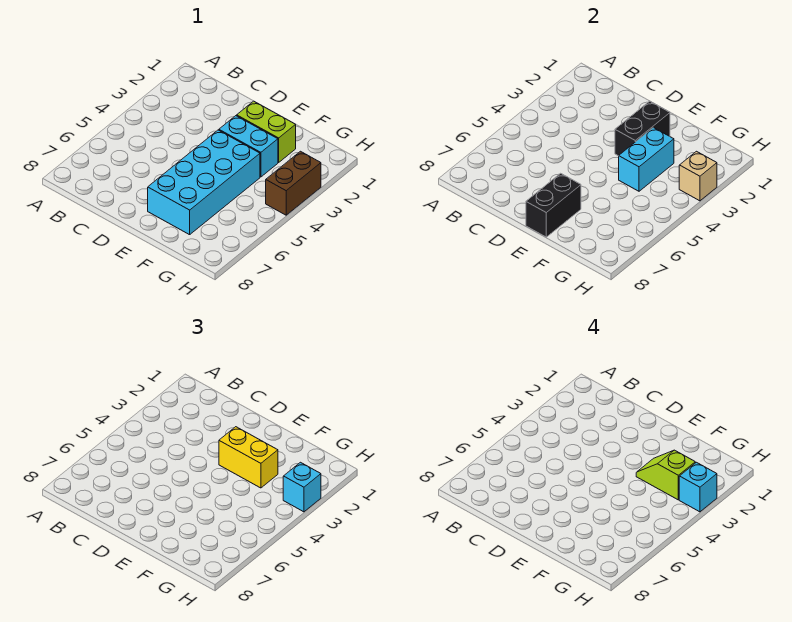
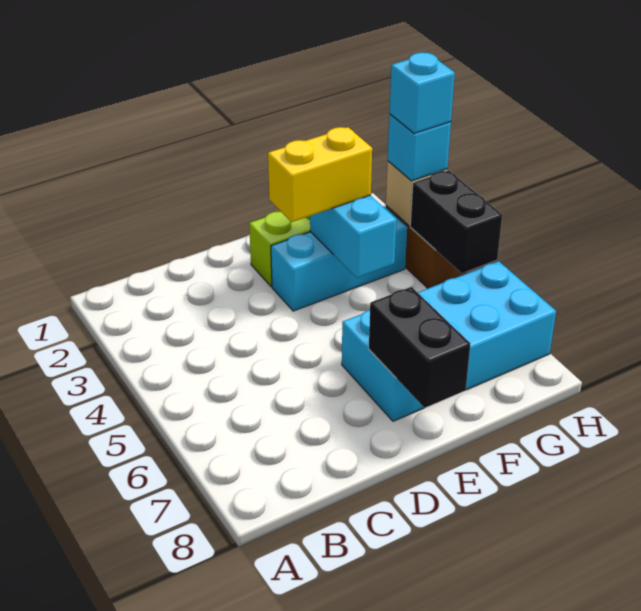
black brick E2:E3 level 2 -> black brick H4:H5 level 2
cyan brick E3:F3 level 1 -> cyan brick E3:G3 level 1
cyan brick E4:F7 level 1 -> cyan brick E6:H7 level 1
lime slope F3:G3 level 4 top G -> none

